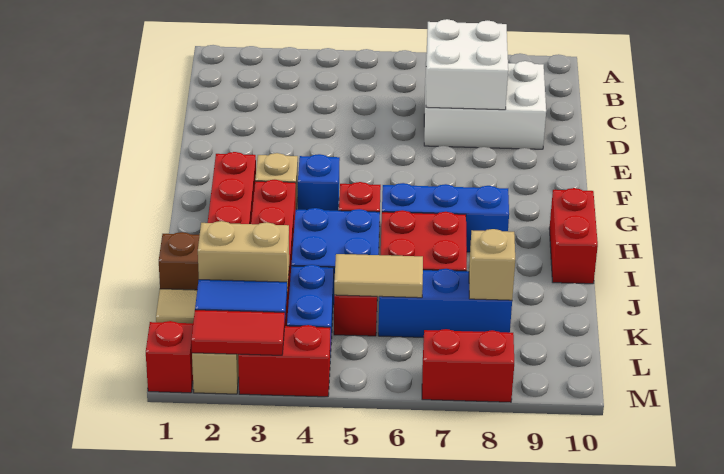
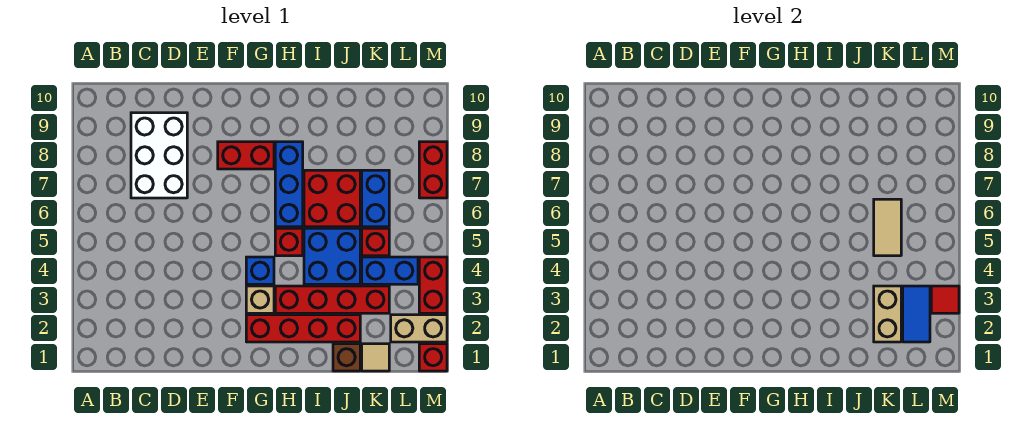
white brick C7:D8 level 2 -> none
red brick H10:I10 level 1 -> red brick F8:G8 level 1
blue brick K6:K8 level 1 -> blue brick K6:K7 level 1
tan brick K8 level 2 -> none
red tile M2:M3 level 2 -> red tile M3 level 2

